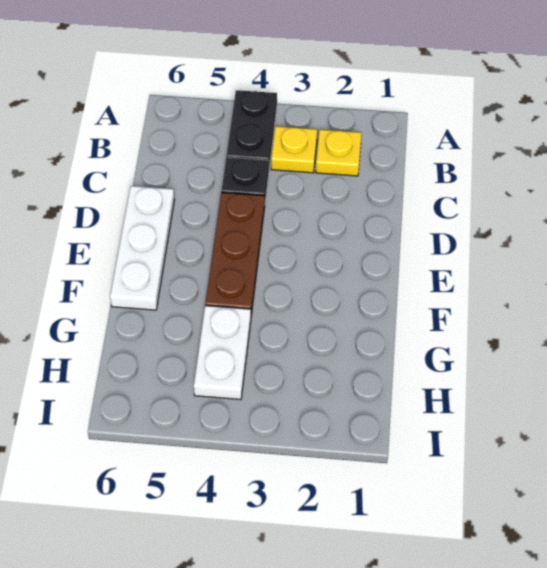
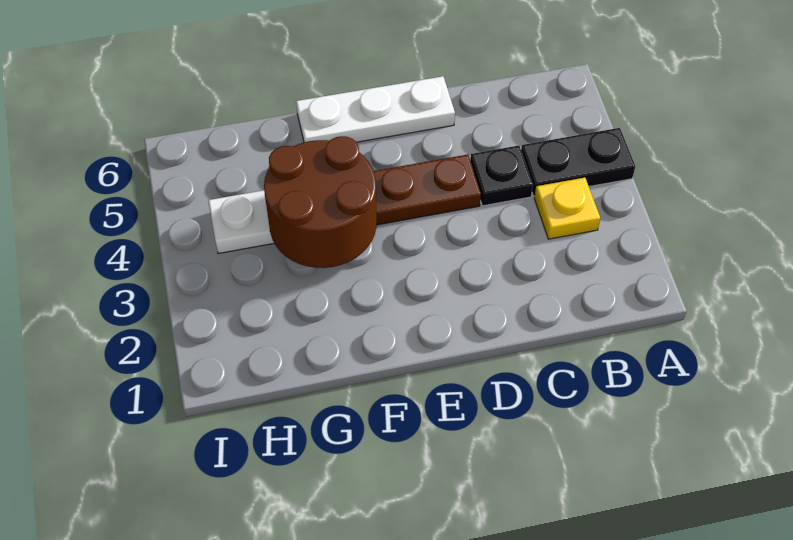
yellow plate B2 level 1 -> none
none -> brown round brick F3:G4 level 2

